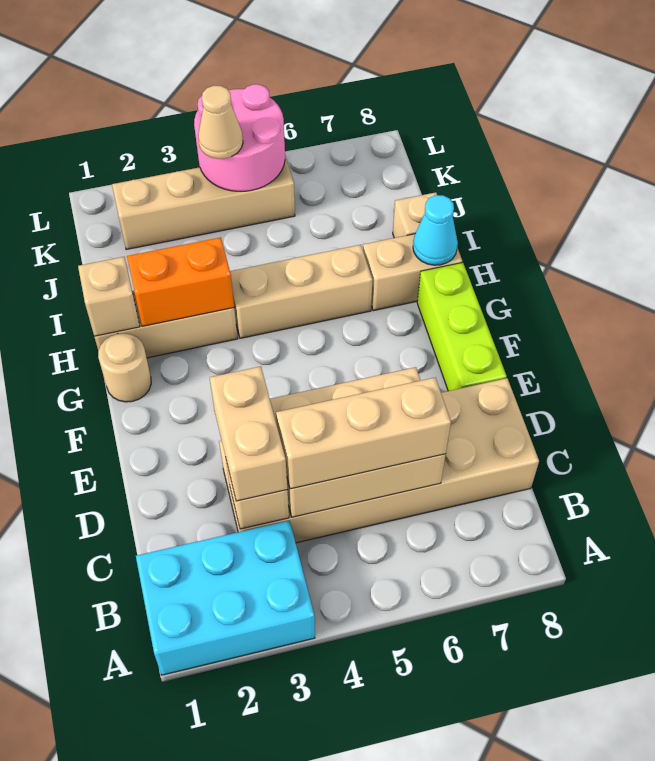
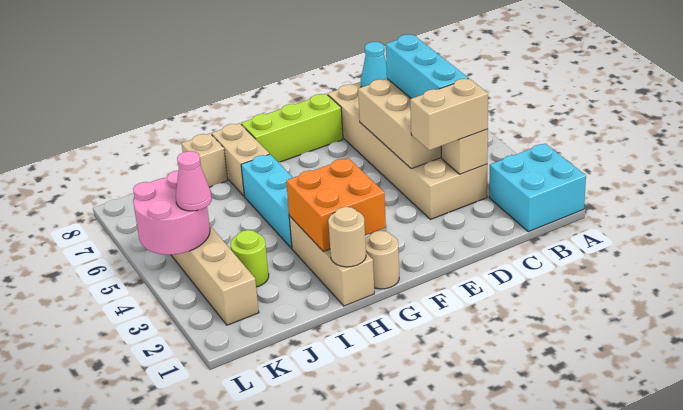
cyan brick A1:B3 level 1 -> cyan brick A1:B2 level 1
tan brick C4:C6 level 3 -> cyan brick C4:C6 level 3
tan brick H1 level 2 -> tan round brick H1 level 2
orange brick H2:H3 level 2 -> orange brick G2:H3 level 2
tan brick H4:H6 level 1 -> cyan brick H4:H6 level 1
cyan cone H8 level 2 -> cyan cone C8 level 2
none -> lime round brick J3 level 1
tan cone K4 level 3 -> pink cone K4 level 3

